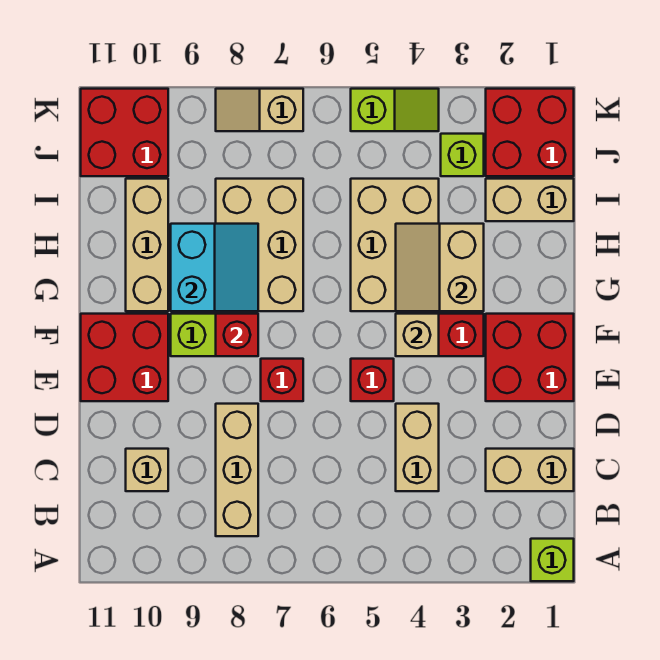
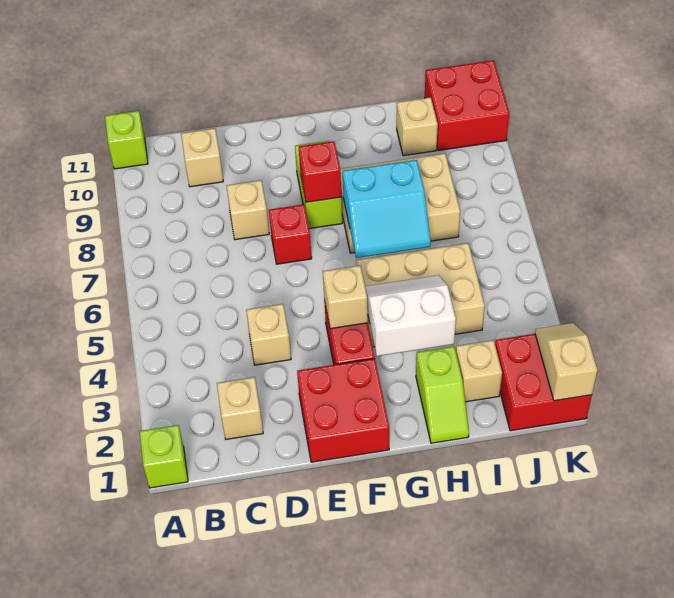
tan brick B8:D8 level 1 -> tan brick D8 level 1
tan brick C1:C2 level 1 -> tan brick C2 level 1
tan brick C4:D4 level 1 -> tan brick D4 level 1
red brick E5 level 1 -> none
red brick E10:F11 level 1 -> none
tan slope G3:H4 level 2 top 3 -> white slope G3:H4 level 2 top 3
cyan slope G8:H9 level 2 top 9 -> cyan slope G6:H7 level 2 top 7
tan brick G10:I10 level 1 -> tan brick I10 level 1
tan brick I1:I2 level 1 -> tan brick I2 level 1
lime brick J3 level 1 -> lime brick A11 level 1
lime slope K4:K5 level 1 top 5 -> lime slope H1:H2 level 1 top 2
tan slope K7:K8 level 1 top 7 -> tan slope K1:K2 level 2 top 1

